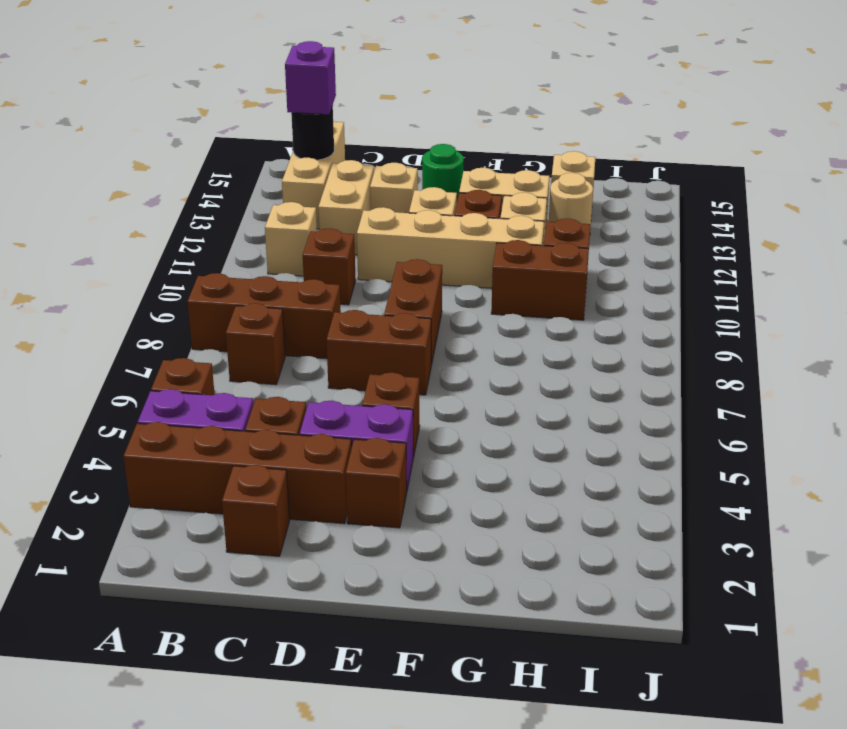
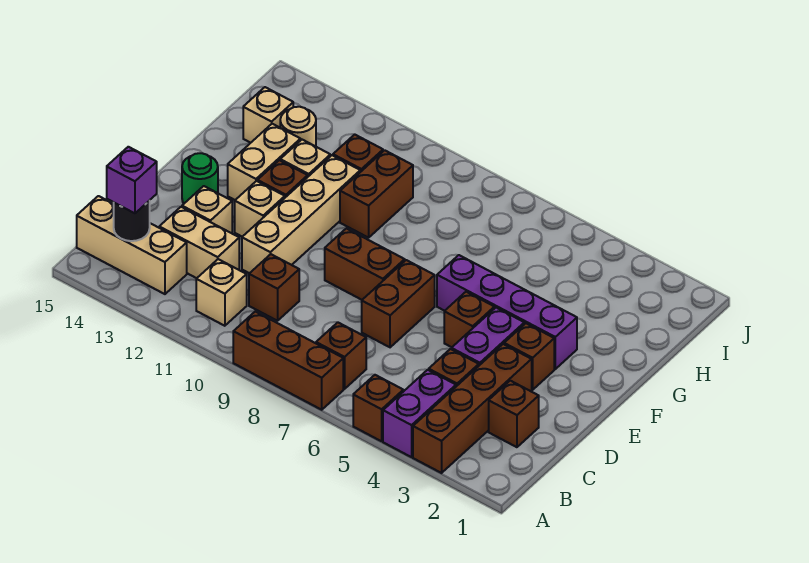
brown brick A8:C8 level 1 -> brown brick A7:A9 level 1
none -> purple brick F3:F6 level 1

